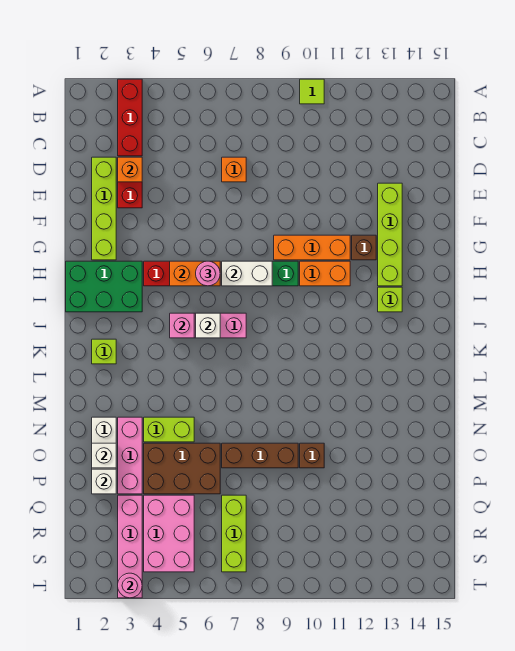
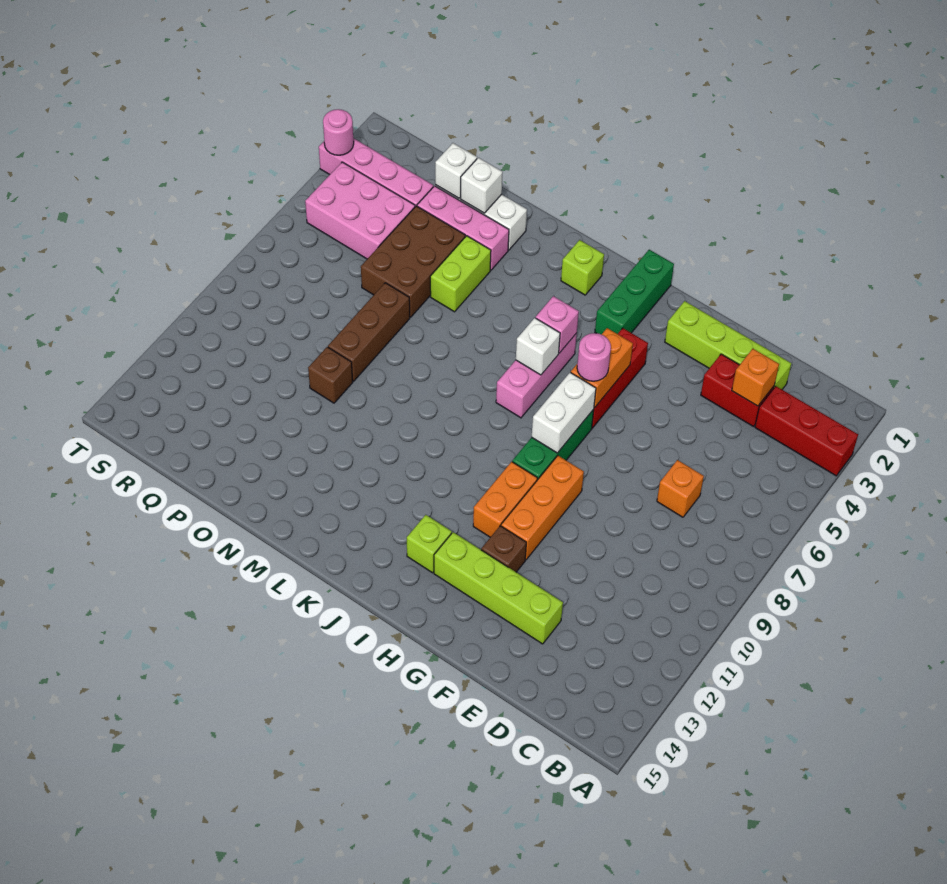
lime tile A10 level 1 -> none
green brick H1:I3 level 1 -> green brick I1:I3 level 1
lime brick Q7:S7 level 1 -> none

